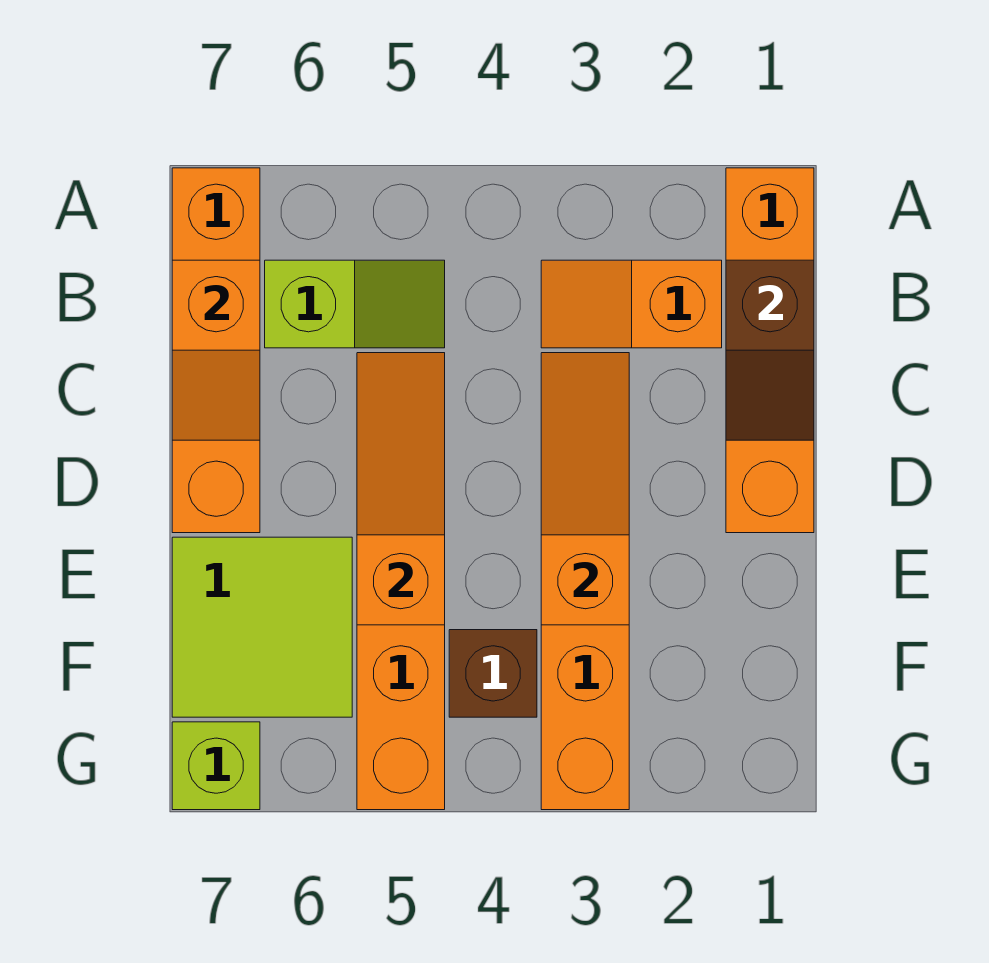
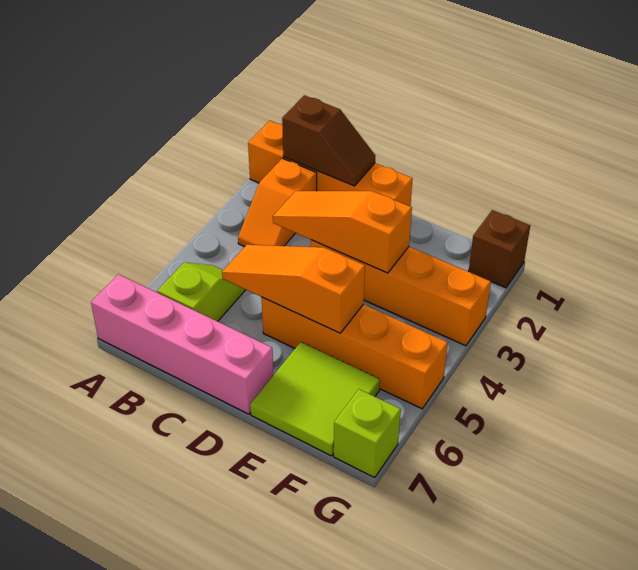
orange brick A7:D7 level 1 -> pink brick A7:D7 level 1
orange slope B7:C7 level 2 top B -> none
brown brick F4 level 1 -> brown brick G1 level 1

